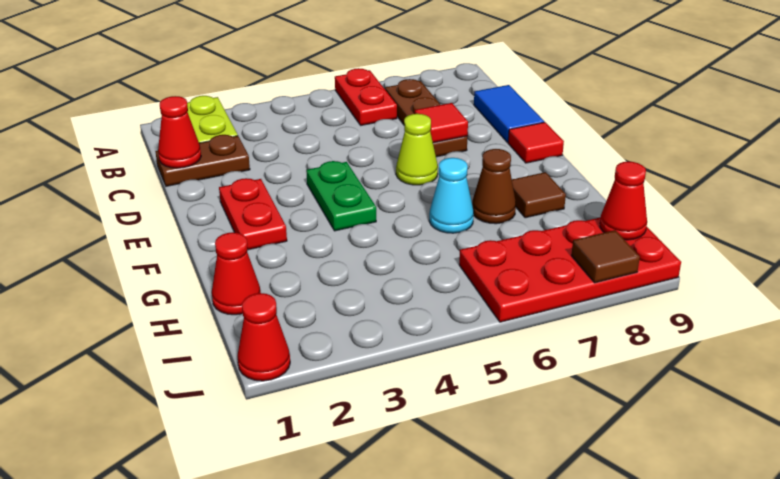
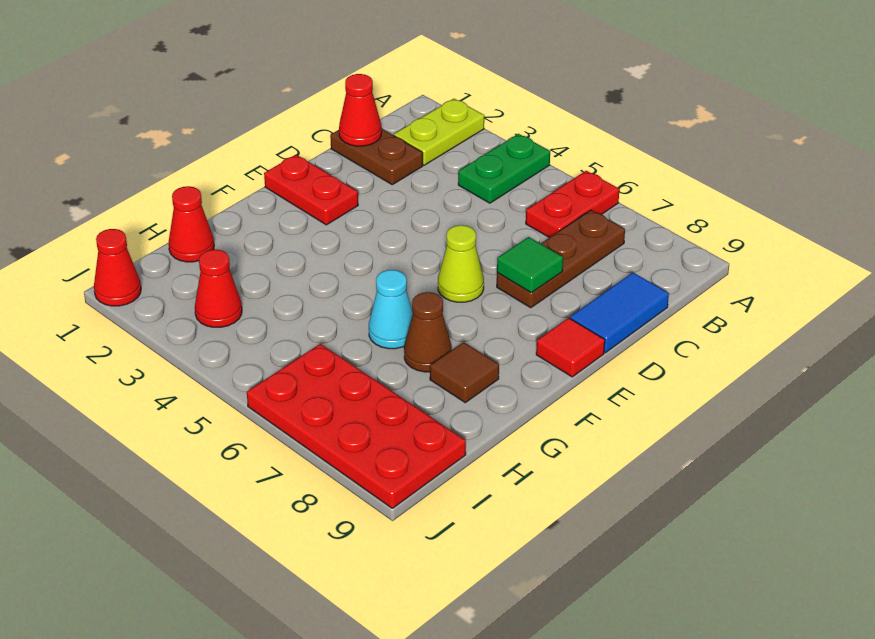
red tile D7 level 2 -> green tile D7 level 2
red plate E2:F2 level 1 -> red plate E1:E2 level 1
green plate E4:F4 level 1 -> green plate A4:B4 level 1
red cone I9 level 2 -> red cone I3 level 1
brown tile J8 level 2 -> none

